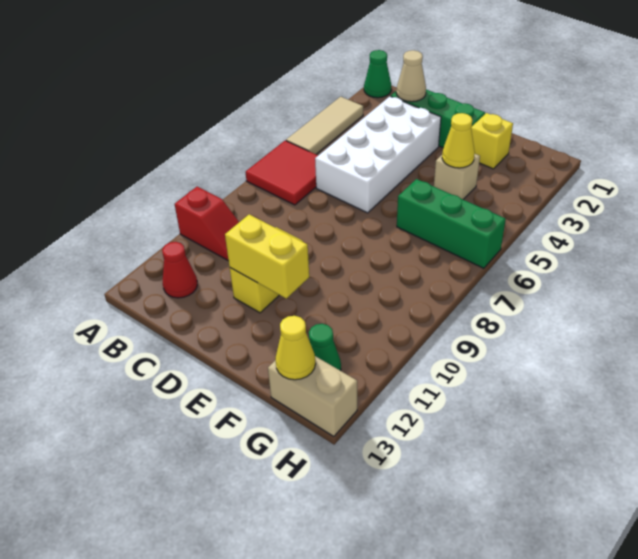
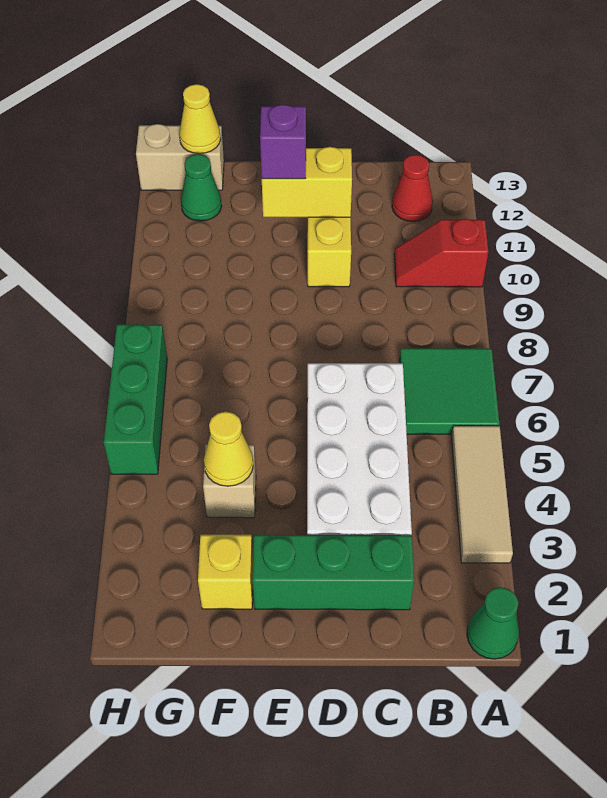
red tile A6:B7 level 1 -> green tile A6:B7 level 1
tan cone C2 level 2 -> none
none -> purple brick E11 level 3
green brick F6:H6 level 1 -> green brick H5:H7 level 1

